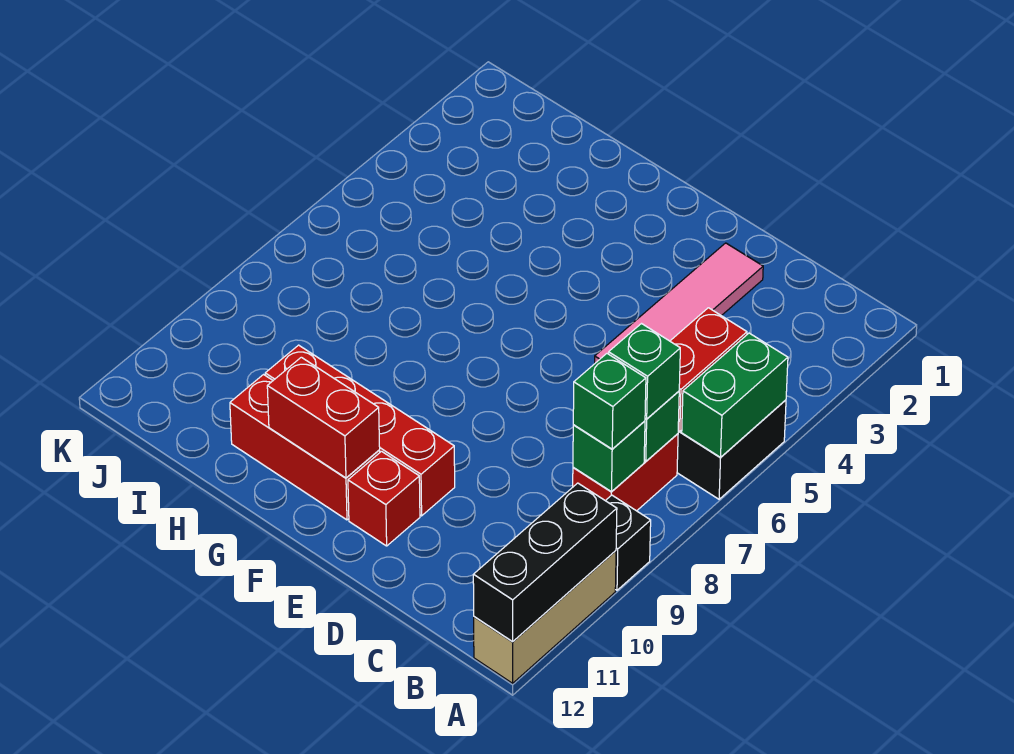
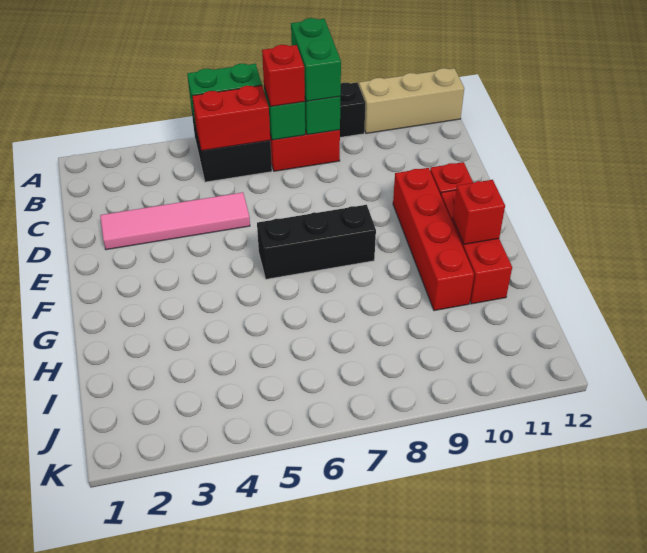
black brick A10:A12 level 2 -> black brick F6:F8 level 1
green brick B7 level 3 -> red brick B7 level 3
green brick B8 level 3 -> green brick A8:B8 level 3
red brick F11:G11 level 2 -> red brick G11 level 2

